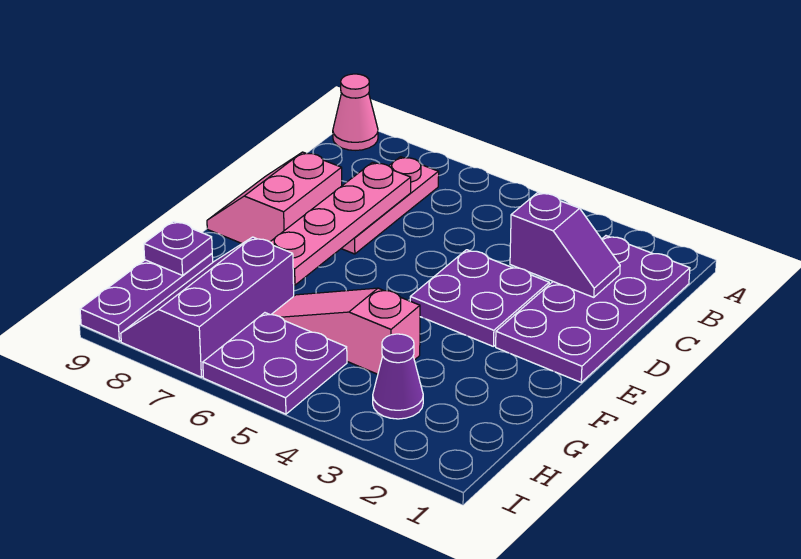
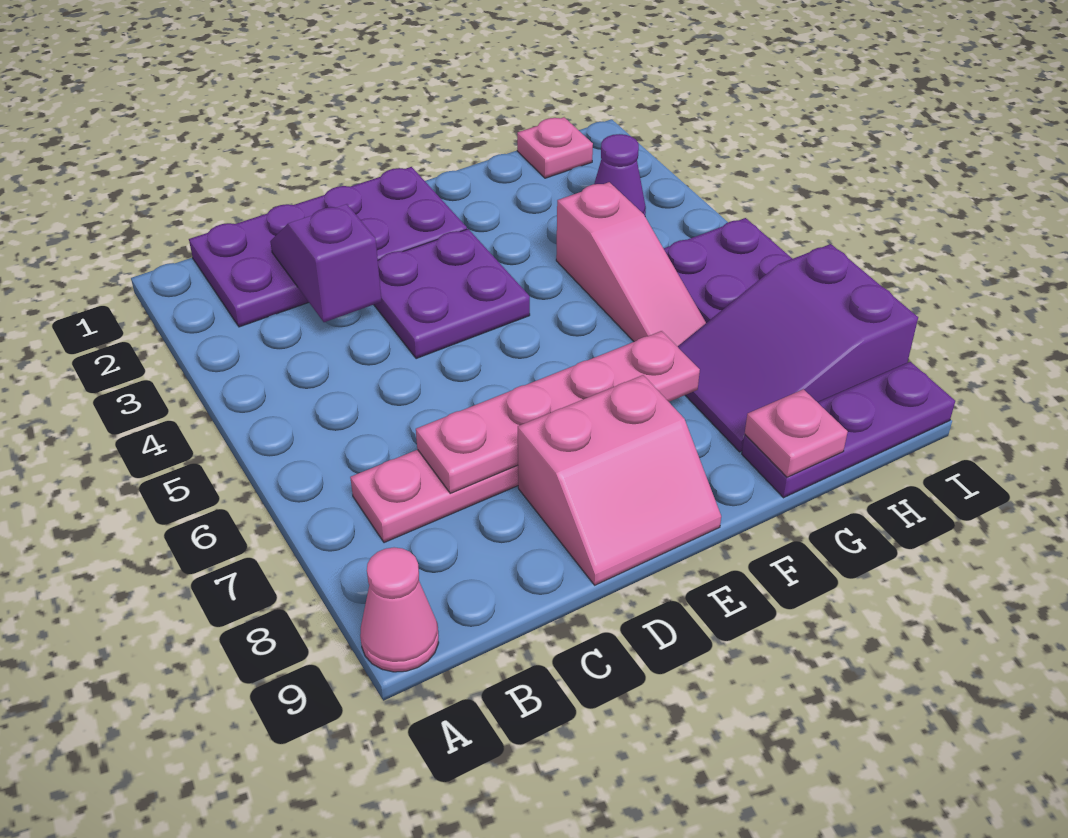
purple slope G7:I8 level 1 top 7 -> purple slope G7:I8 level 1 top I
purple plate G9 level 2 -> pink plate G9 level 2
none -> pink plate H1 level 1

